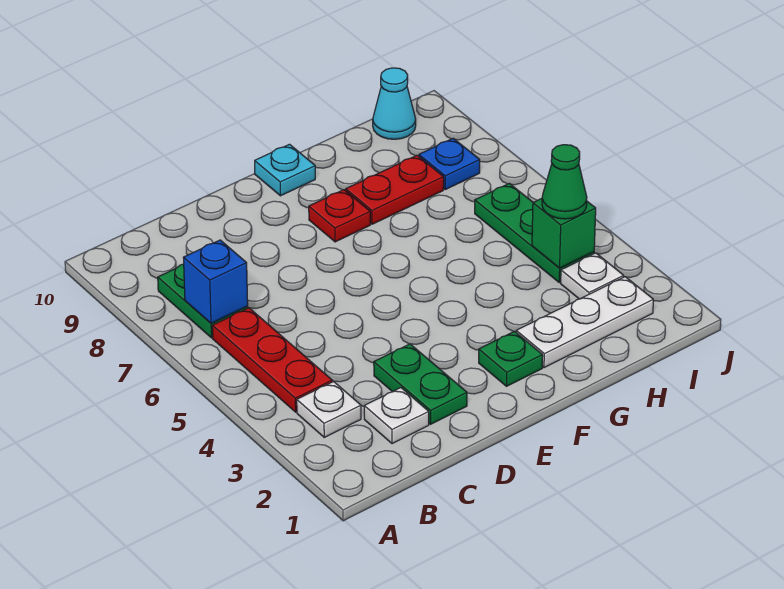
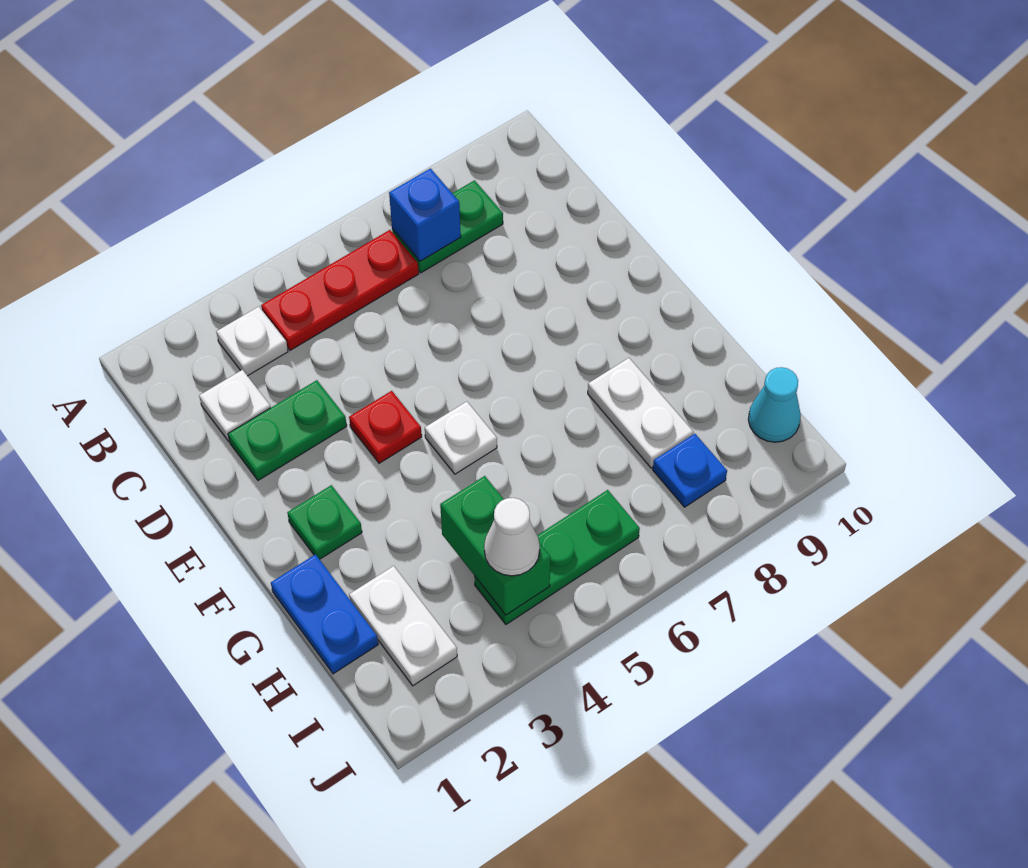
red plate F8 level 1 -> red plate E4 level 1
cyan plate F10 level 1 -> none
none -> blue plate G1:H1 level 1
white plate G2:I2 level 1 -> white plate H2:I2 level 1
red plate G8:H8 level 1 -> white plate G8:H8 level 1
white plate I3 level 1 -> white plate F5 level 1
green brick I4 level 2 -> green brick H4:I4 level 2
green cone I4 level 3 -> white cone I4 level 3

